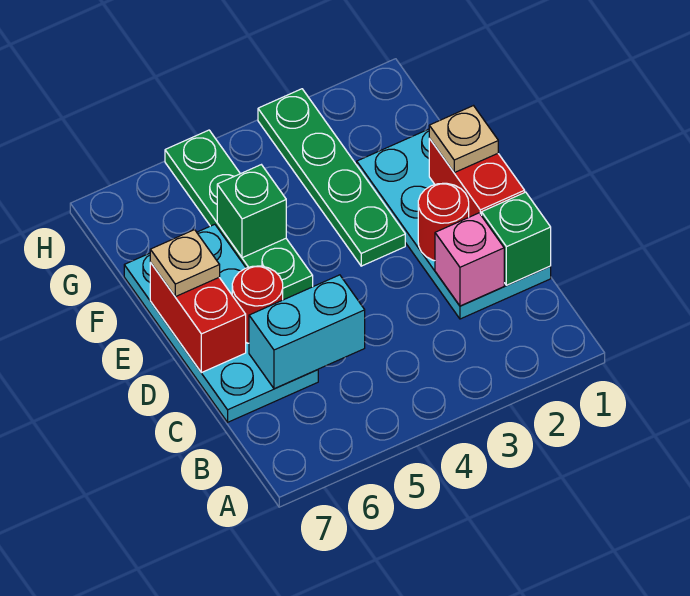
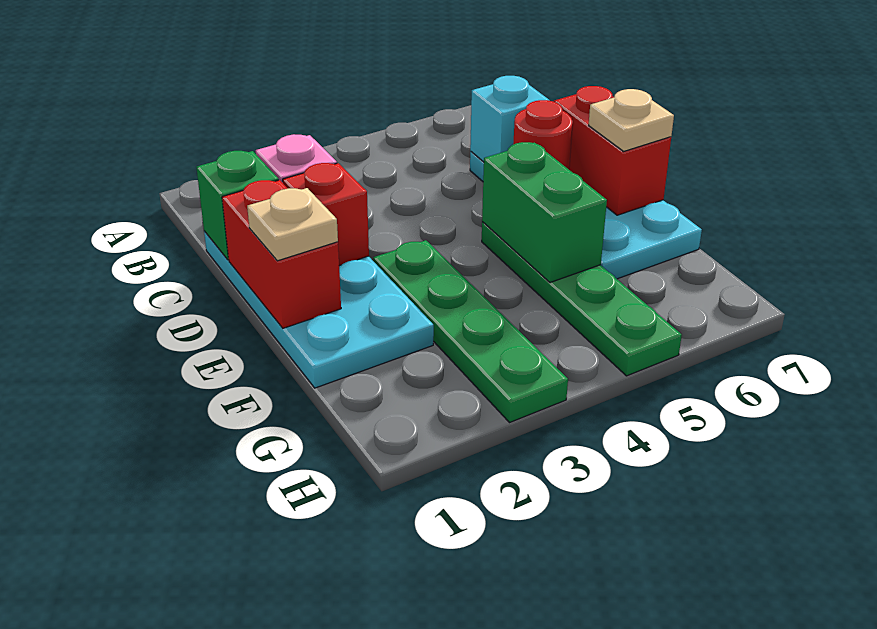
cyan brick C5:C6 level 2 -> cyan brick C6 level 2
red round brick D2 level 2 -> red brick D2 level 2
green brick F5 level 2 -> green brick E5:F5 level 2

